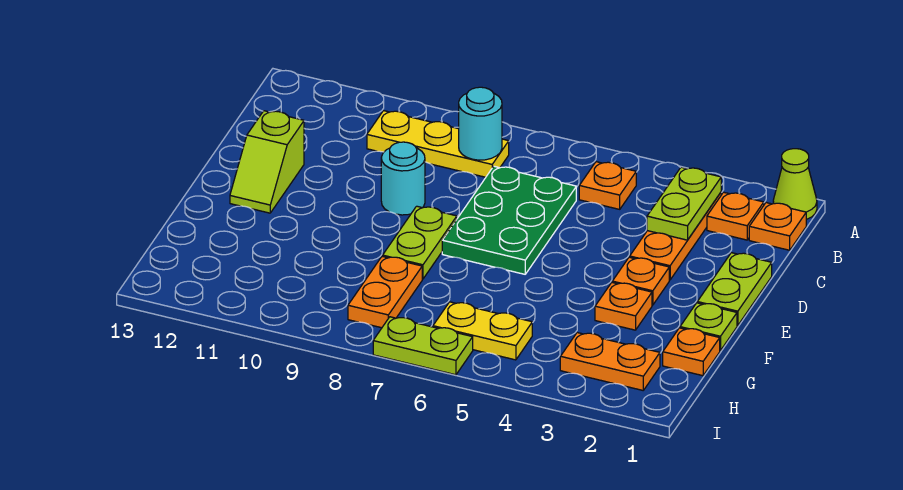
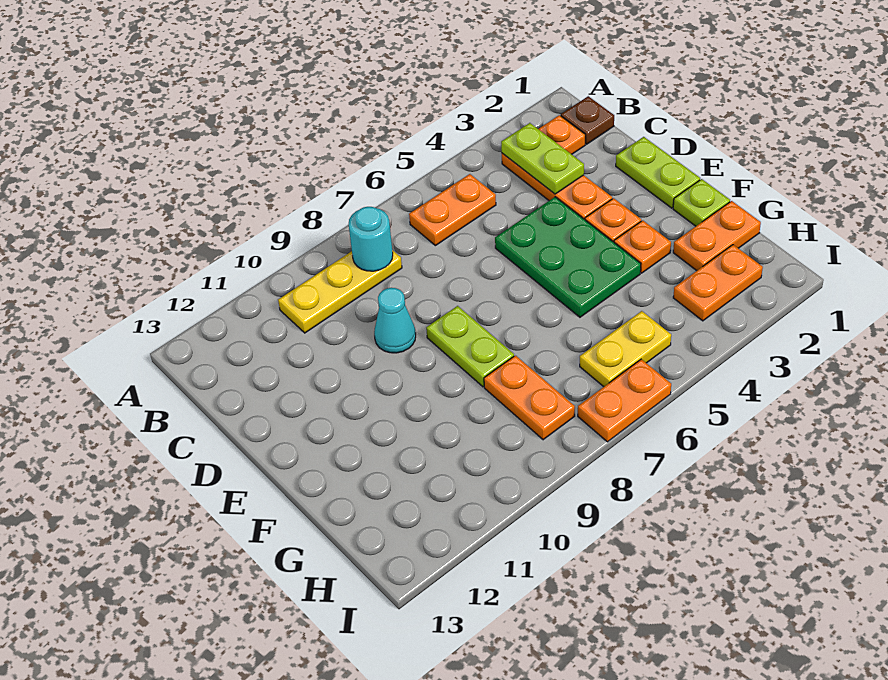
lime cone A1 level 1 -> none
orange plate B1 level 1 -> brown plate B1 level 1
orange plate B5 level 1 -> orange plate B5:B6 level 1
green plate C6:E7 level 1 -> green plate D4:F5 level 1
cyan round brick D9 level 1 -> cyan cone D9 level 1
lime slope D12:E12 level 1 top D -> none
orange plate G1 level 1 -> orange plate G1:G2 level 1
lime plate I6:I7 level 1 -> orange plate I6:I7 level 1

